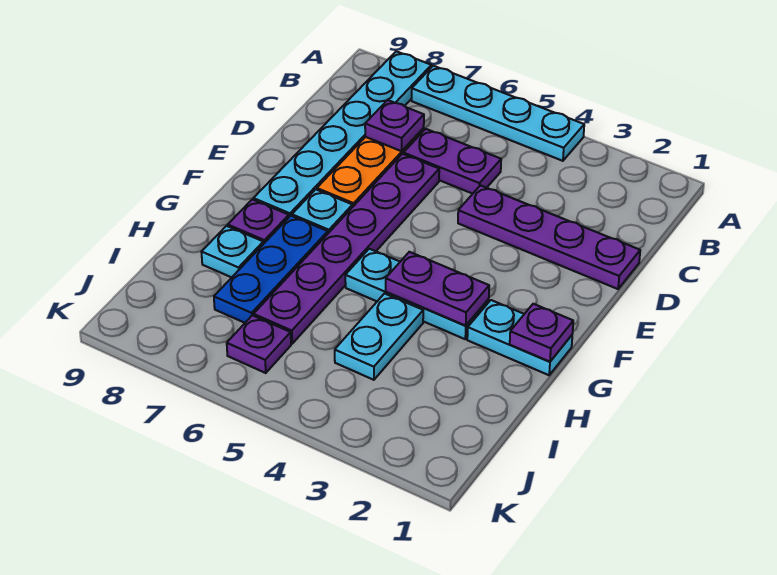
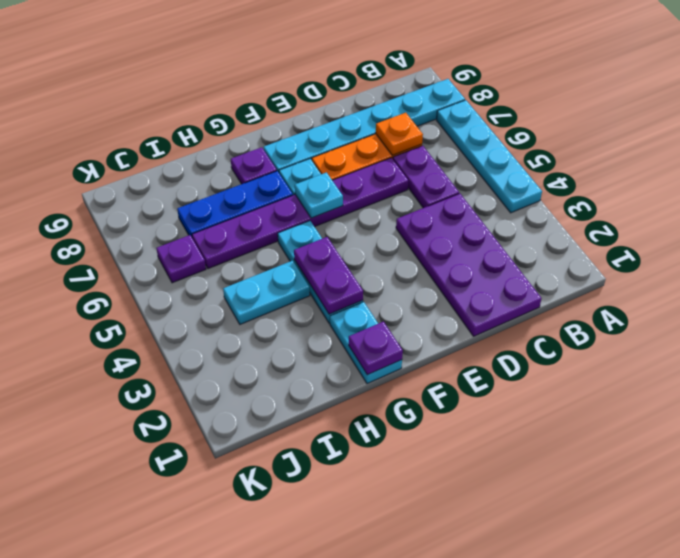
purple plate C7 level 2 -> orange plate C7 level 2
purple plate D1:D4 level 1 -> purple plate C1:D4 level 1
cyan plate H8 level 1 -> cyan plate F6 level 2

